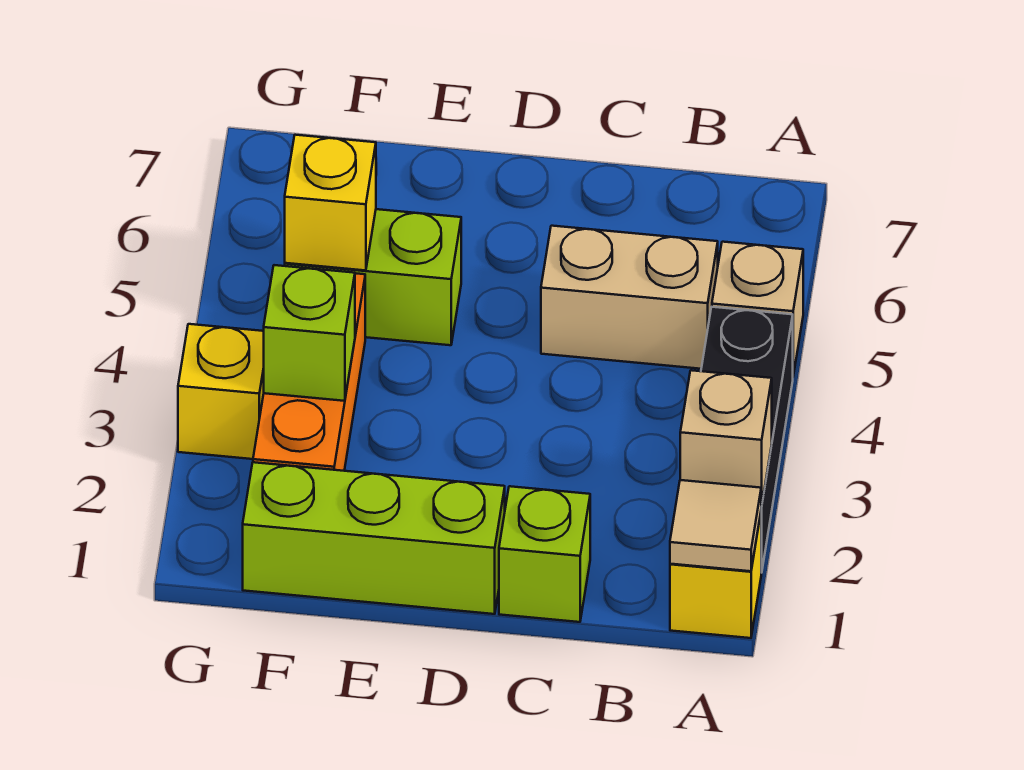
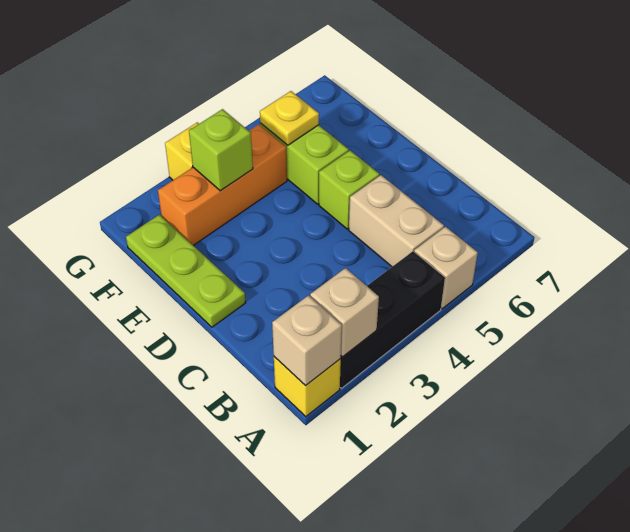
tan tile A1 level 2 -> tan brick A1 level 2
lime brick C1 level 1 -> lime brick D5 level 1
lime brick D1:F1 level 1 -> lime plate D1:F1 level 1
yellow brick F5 level 2 -> yellow plate F5 level 2

